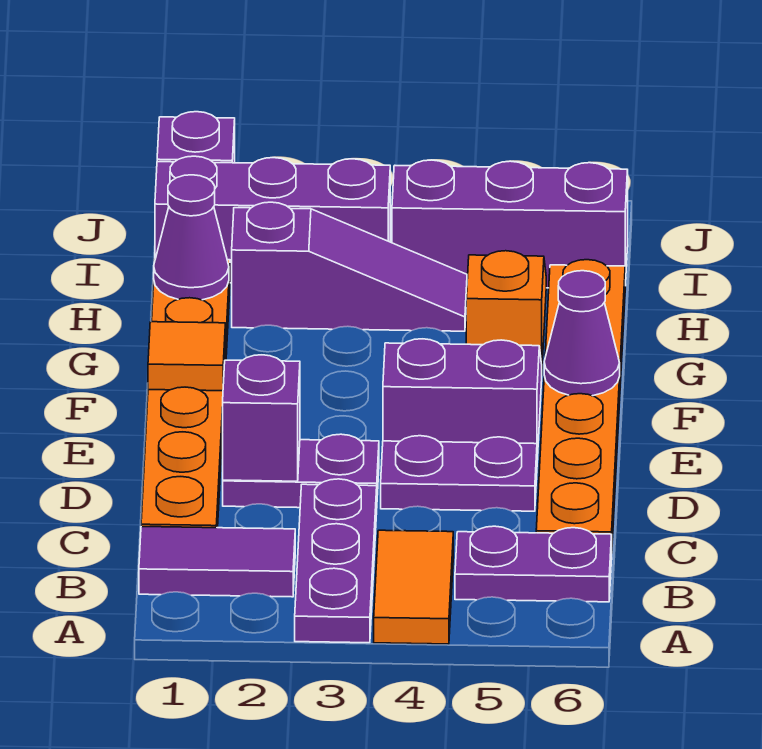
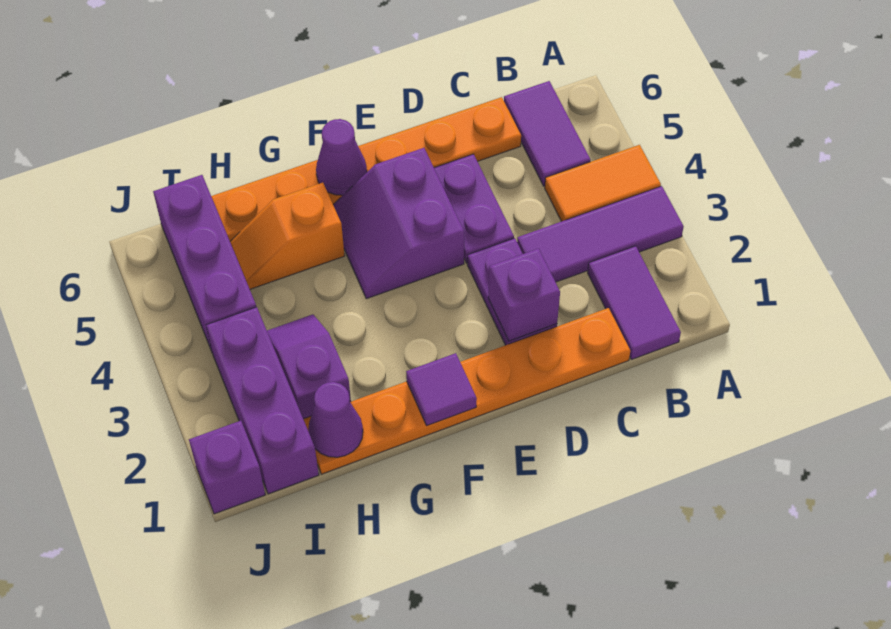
purple plate A3:C3 level 1 -> purple tile A3:C3 level 1
purple plate B5:B6 level 1 -> purple tile B5:B6 level 1
orange tile F1 level 2 -> purple tile F1 level 2
purple slope H2:H4 level 1 top 2 -> purple slope H2:H3 level 1 top 2

